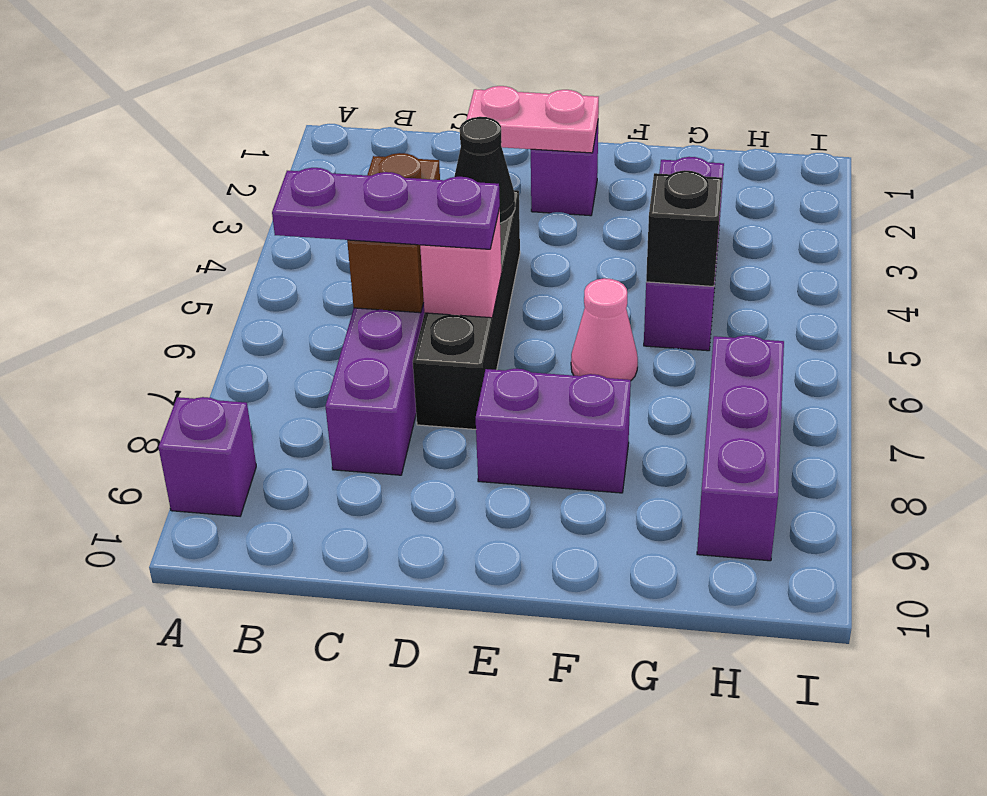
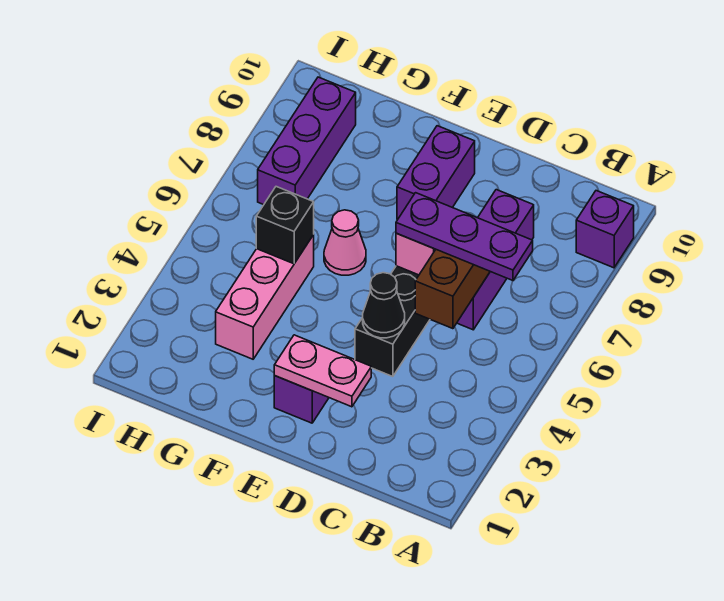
purple brick E8:F8 level 1 -> purple brick E8:E9 level 1
purple brick G3:G5 level 1 -> pink brick G3:G5 level 1

